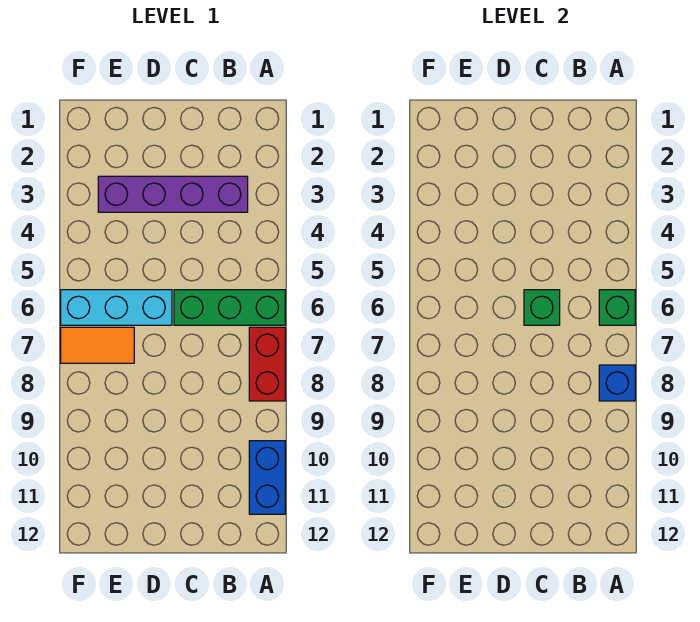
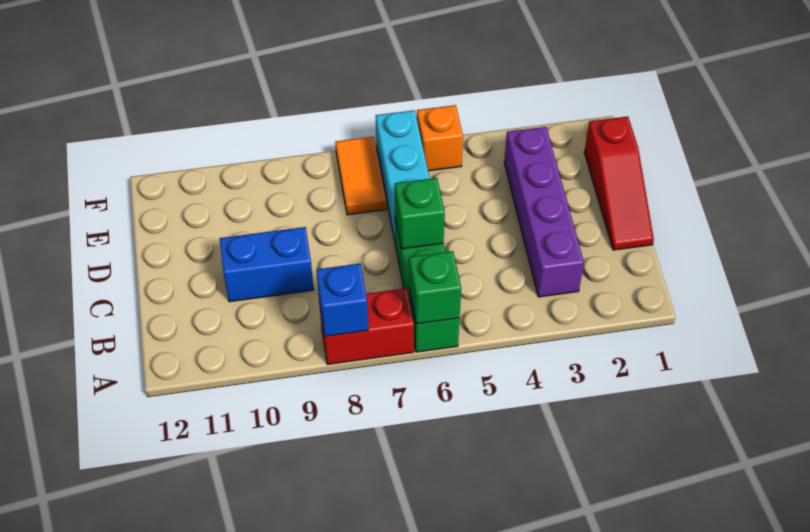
blue brick A10:A11 level 1 -> blue brick C9:C10 level 1
none -> red slope C1:E1 level 1 top E
none -> orange brick F5 level 1

